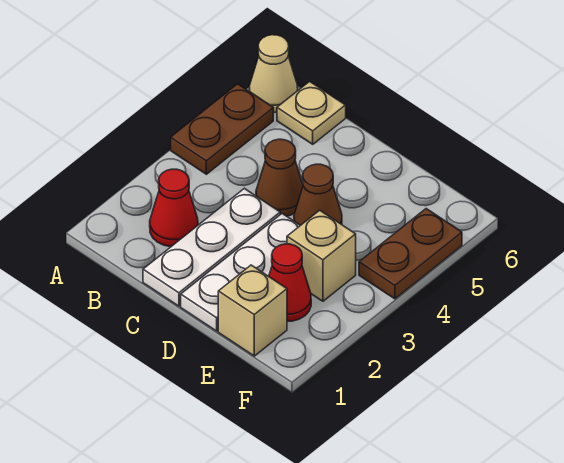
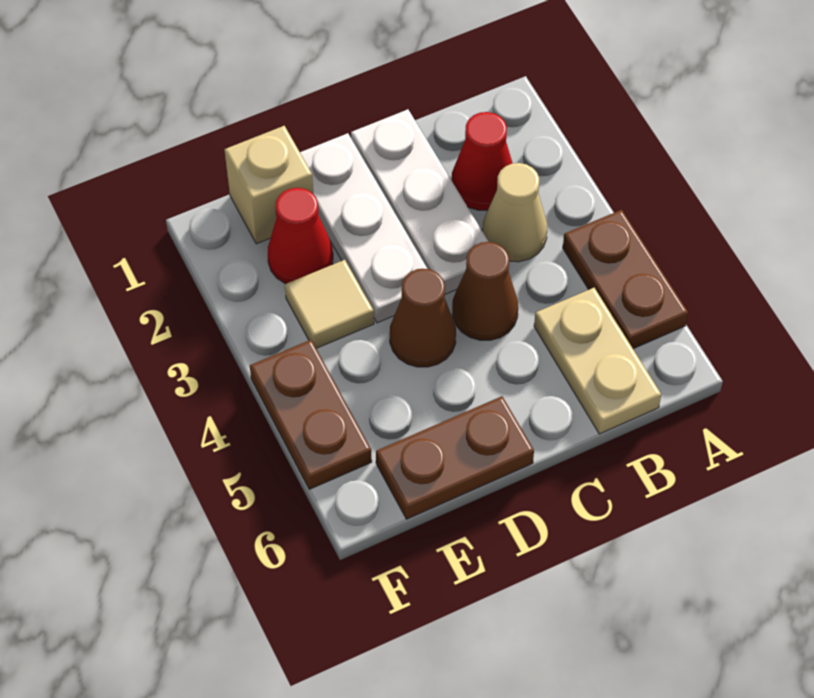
tan cone A6 level 1 -> tan cone B3 level 1
tan plate B6 level 1 -> tan plate B5:B6 level 1
none -> brown plate D6:E6 level 1
tan brick E3 level 1 -> tan tile E3 level 1

